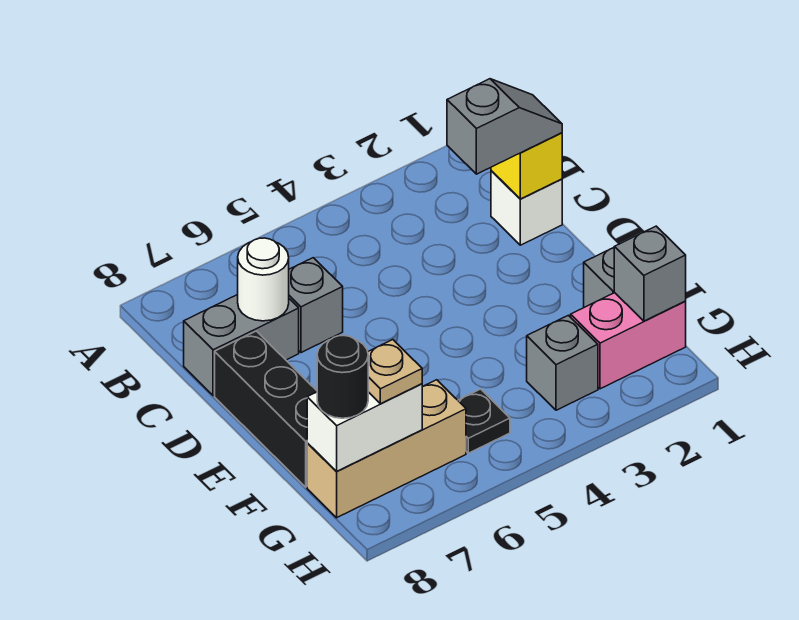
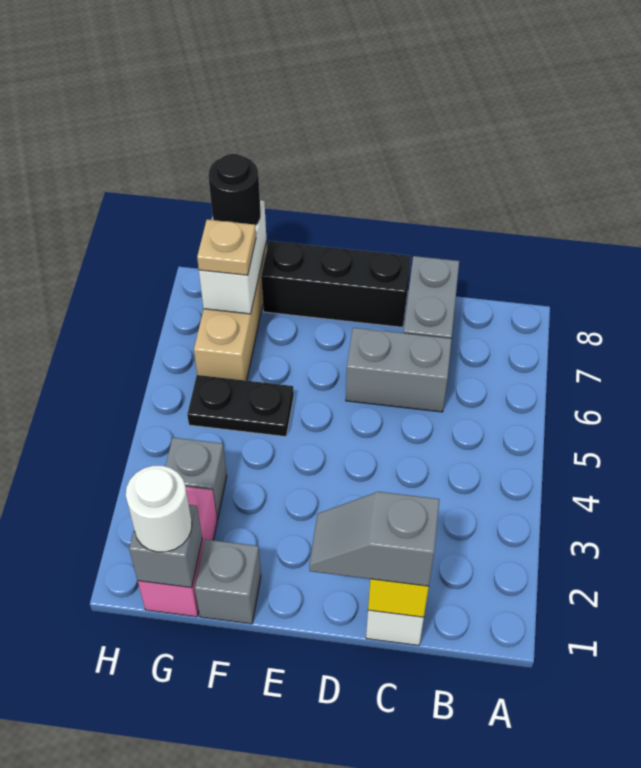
grey slope C1:C2 level 3 top 2 -> grey slope C1:D1 level 3 top C
grey brick C6 level 1 -> grey brick C6:D6 level 1
white round brick C7 level 2 -> white round brick G1 level 3
black plate G5 level 1 -> black plate F5:G5 level 1

